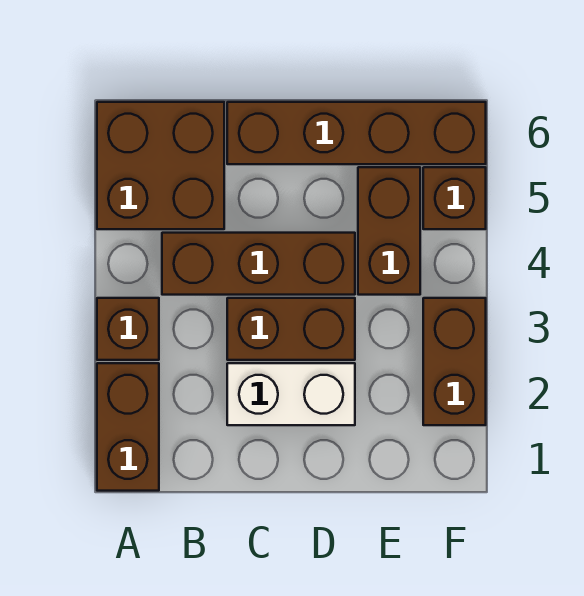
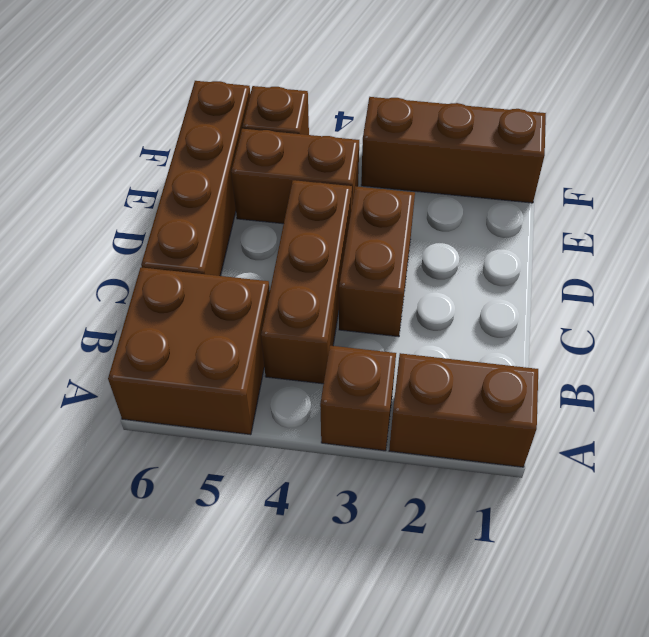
white brick C2:D2 level 1 -> none
brown brick F2:F3 level 1 -> brown brick F1:F3 level 1

